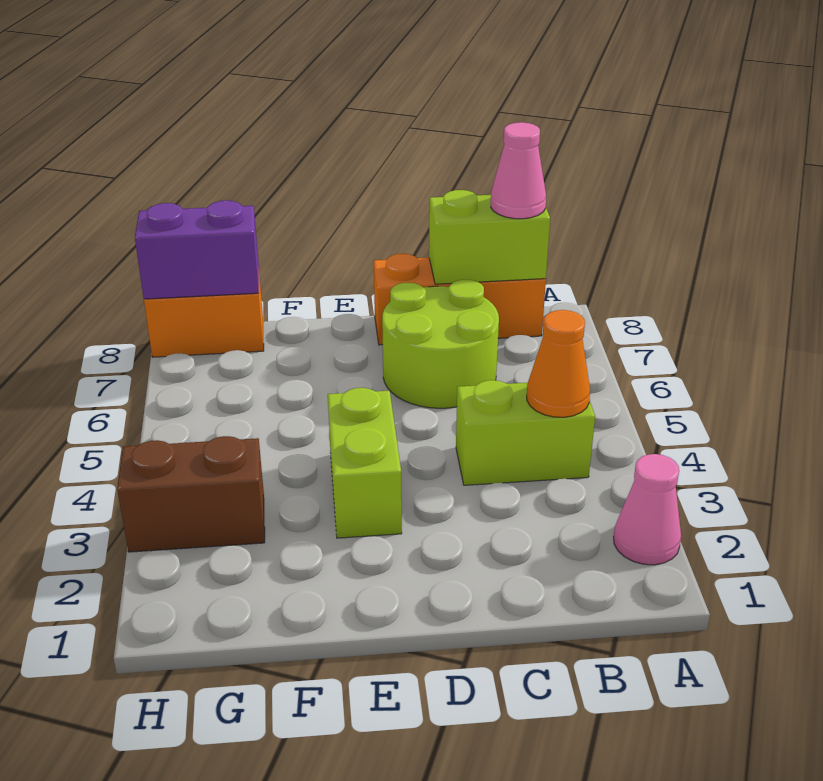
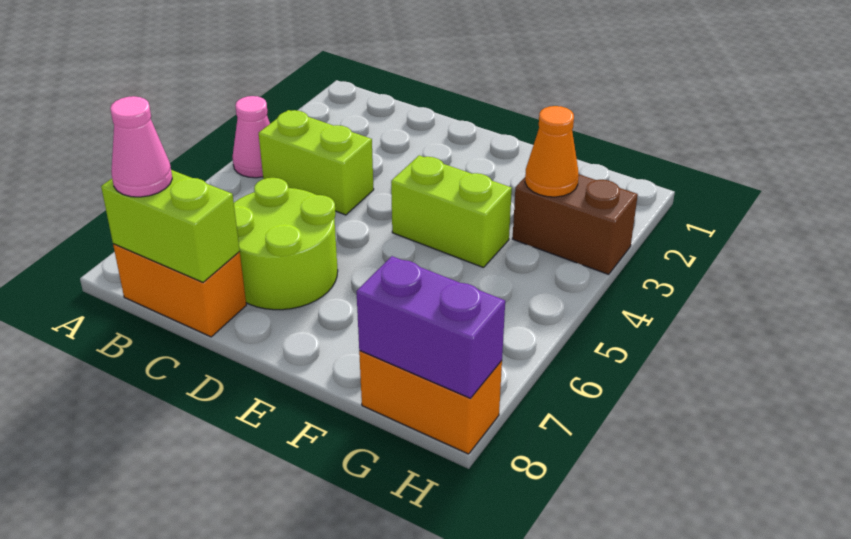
pink cone A2 level 1 -> pink cone A4 level 1
orange cone B4 level 2 -> orange cone G3 level 2
orange brick B8:D8 level 1 -> orange brick B8:C8 level 1
lime brick E3:E4 level 1 -> lime brick E4:F4 level 1

